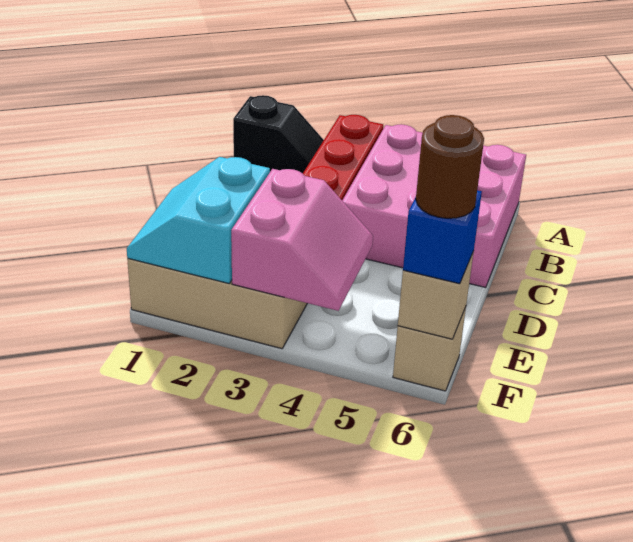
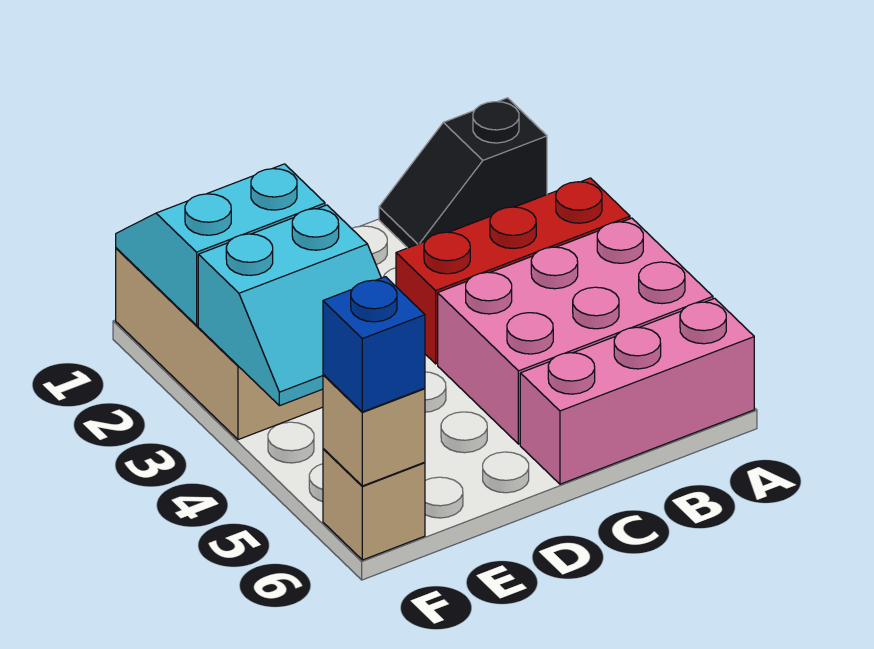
black slope A1:A2 level 1 top 1 -> black slope A1:B1 level 1 top A
pink slope E3:F4 level 2 top 3 -> cyan slope E3:F4 level 2 top 3
brown round brick F6 level 4 -> none

